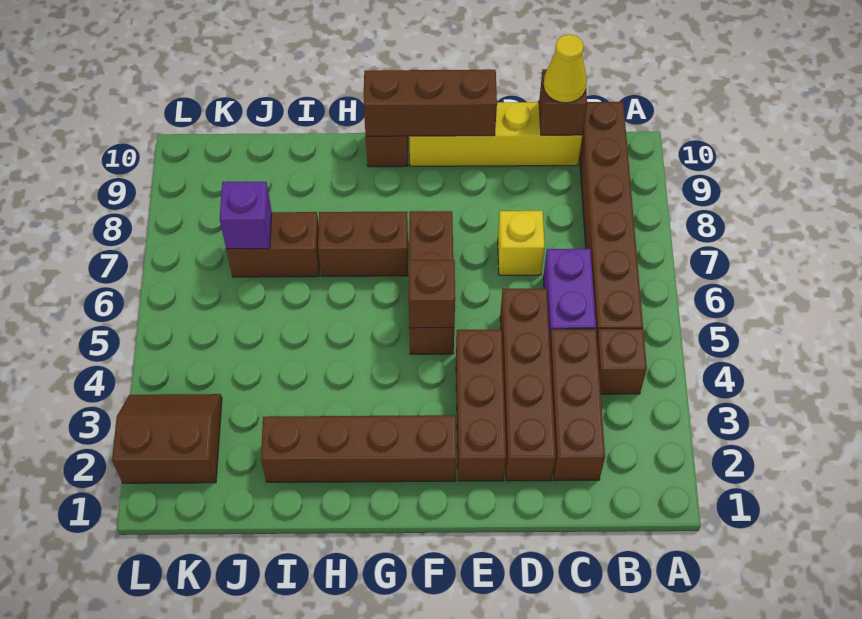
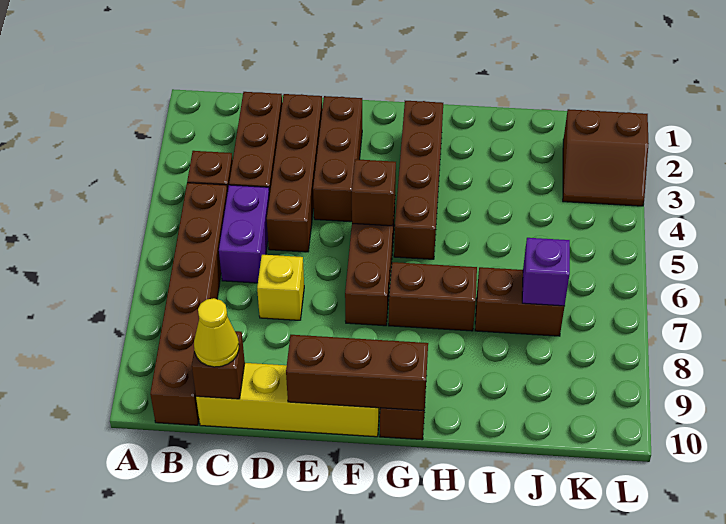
brown brick F2:I2 level 1 -> brown brick G2:G5 level 1

